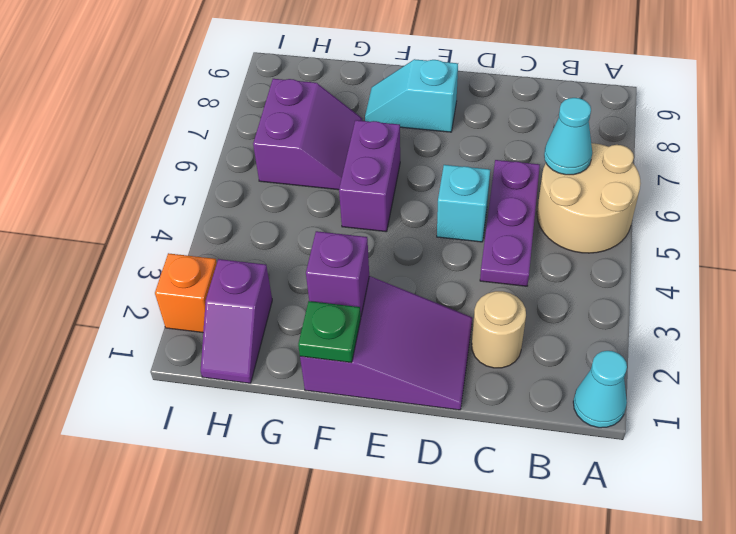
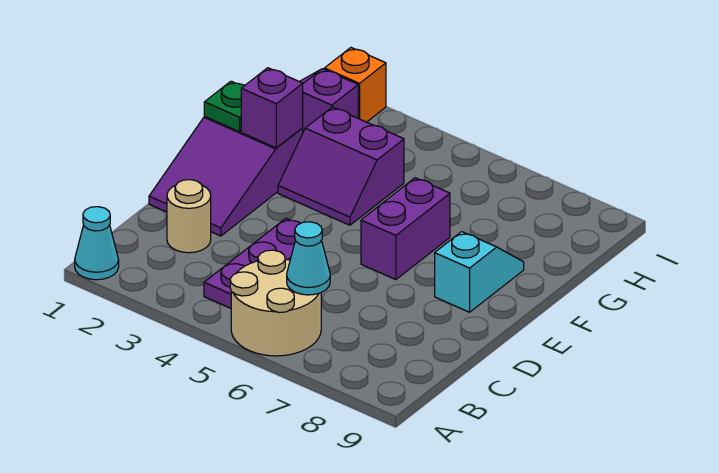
purple plate C4:C6 level 1 -> purple plate B4:D4 level 1
cyan brick D5 level 1 -> none
purple brick F5:F6 level 1 -> purple brick E6:F6 level 1
purple slope G6:H7 level 1 top H -> purple slope F3:G4 level 1 top G

